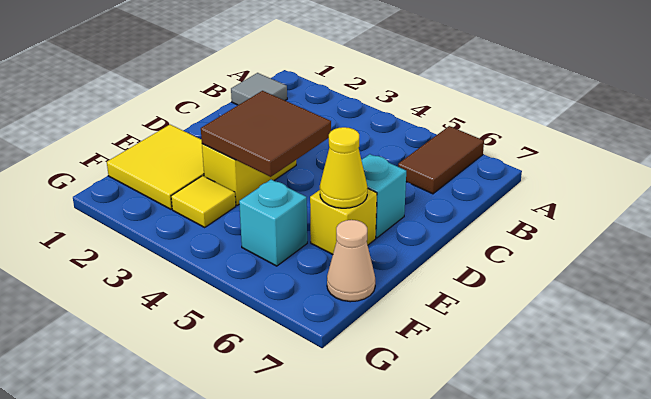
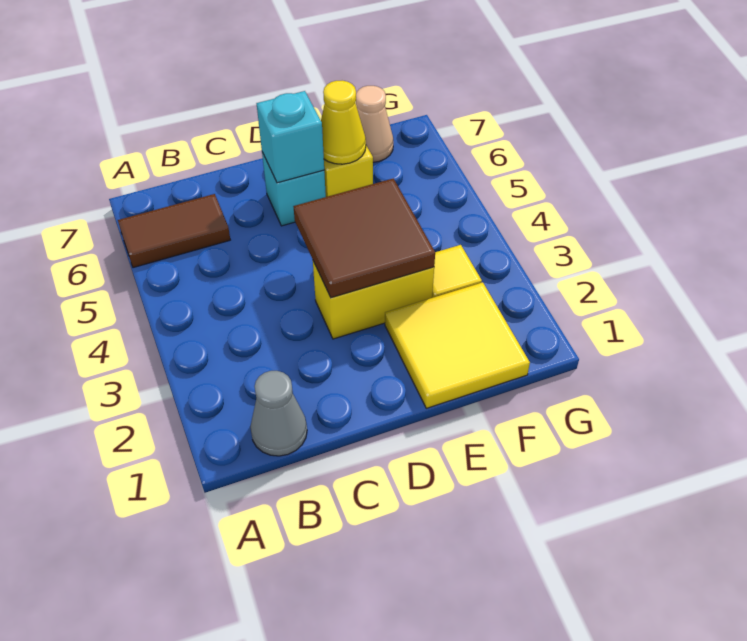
grey tile B1 level 1 -> grey cone B1 level 1
cyan brick F5 level 1 -> cyan brick D6 level 2

